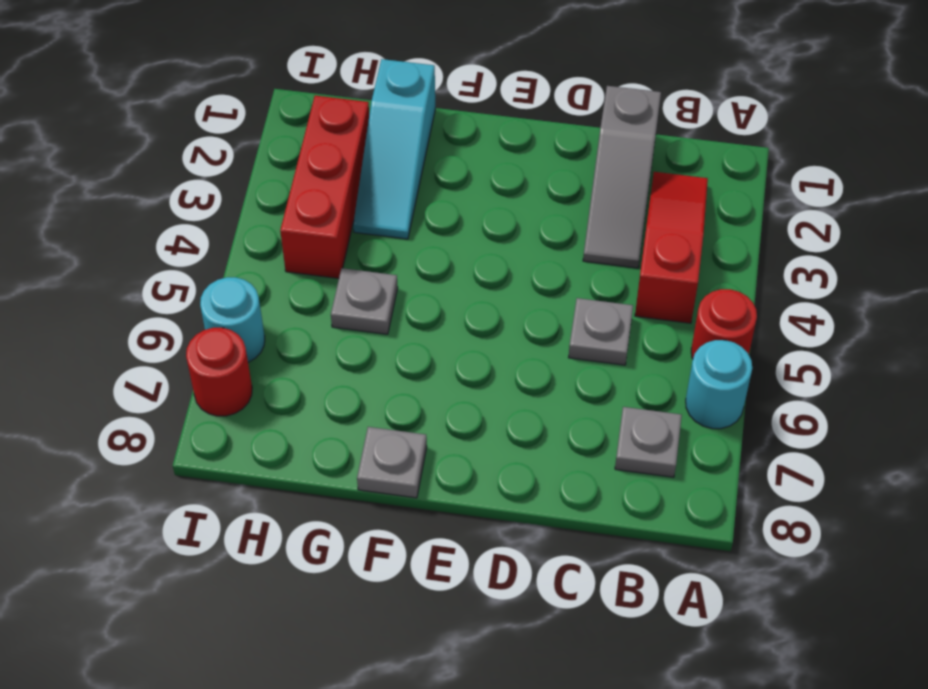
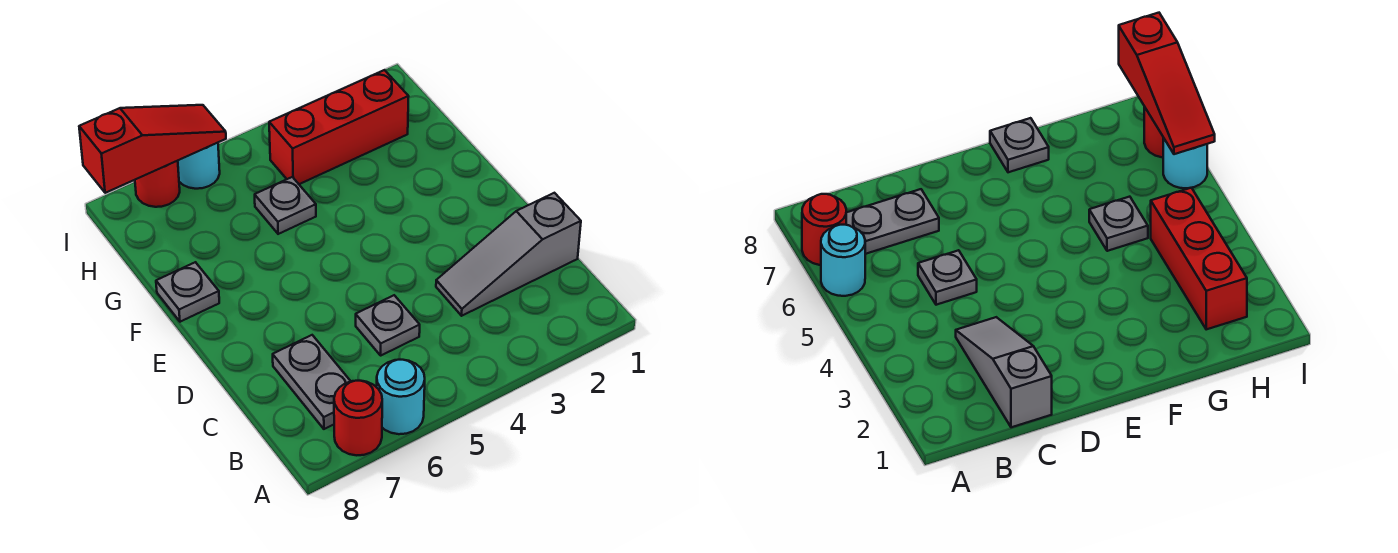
red round brick A5 level 1 -> red round brick A7 level 1
red slope B2:B4 level 1 top 4 -> red slope I6:I8 level 2 top 8
grey plate B7 level 1 -> grey plate B7:C7 level 1
cyan slope G1:G3 level 1 top 1 -> none

